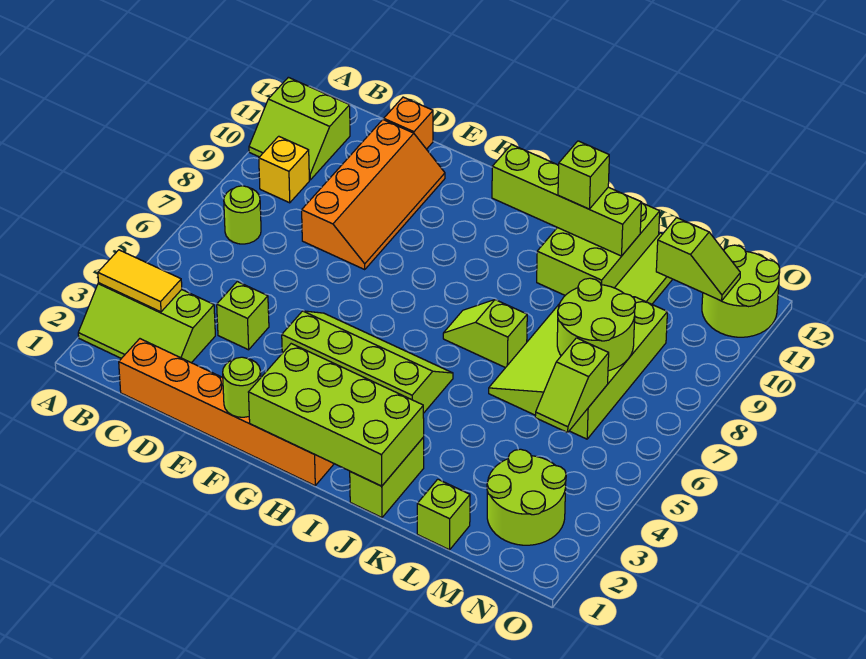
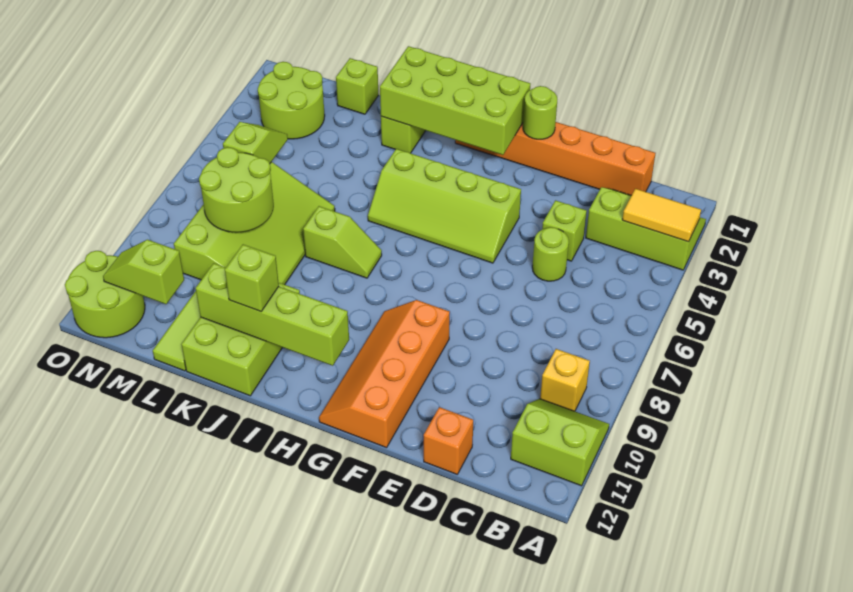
lime round brick B7 level 1 -> lime round brick D5 level 1
orange slope D8:E11 level 1 top D -> orange slope F9:G12 level 1 top F

